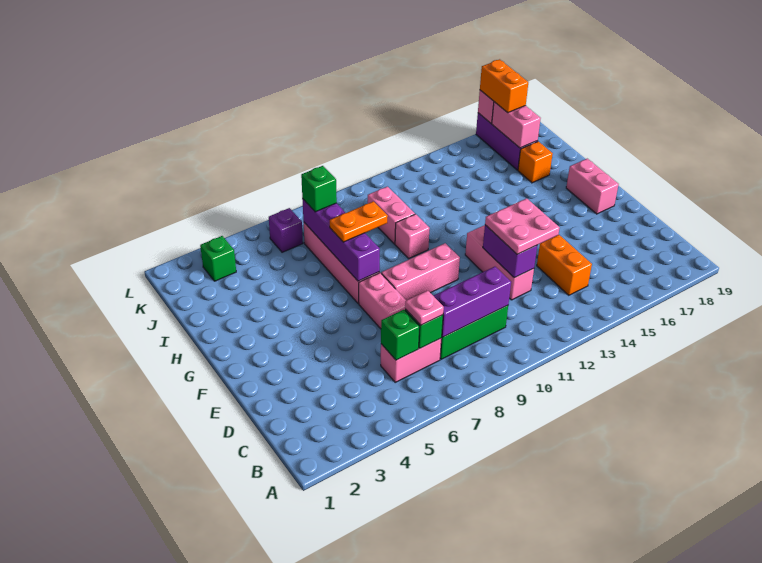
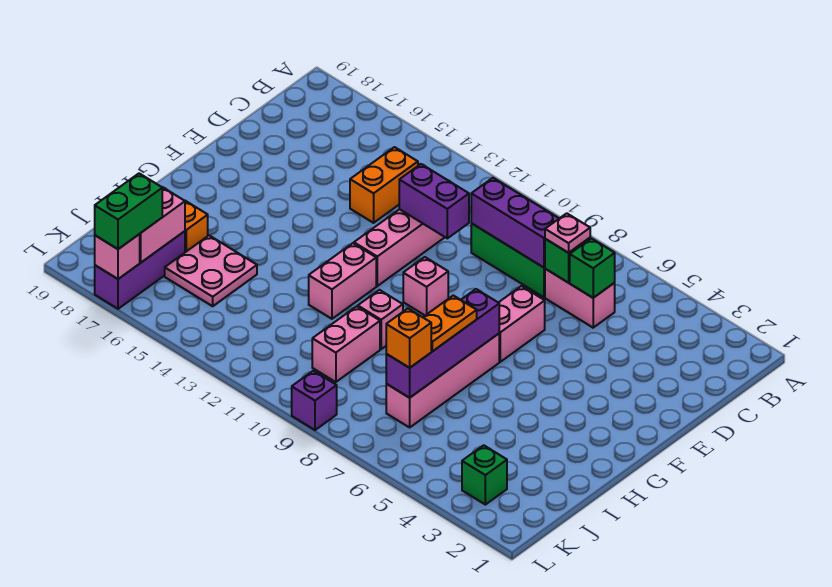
purple brick D12:E12 level 2 -> purple brick D11:D12 level 2
pink plate D12:E13 level 3 -> pink plate I15:J16 level 1
pink brick F8:F10 level 1 -> pink brick F10 level 1
pink brick F18:G18 level 1 -> pink brick G12:H12 level 1
orange plate H7:H8 level 3 -> orange plate H7:I7 level 3
green brick J7 level 3 -> orange brick J7 level 3
purple brick K6 level 1 -> purple brick L9 level 1
orange brick K17:L17 level 3 -> green brick K17:L17 level 3

